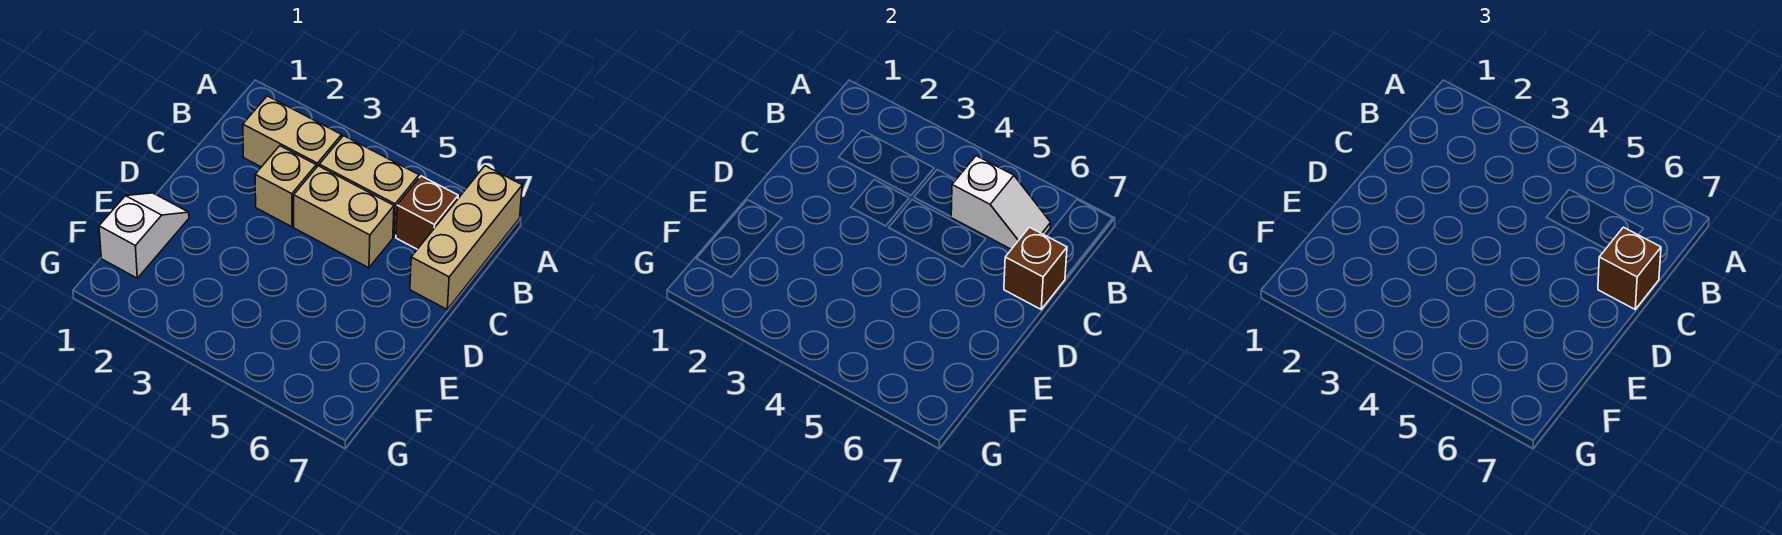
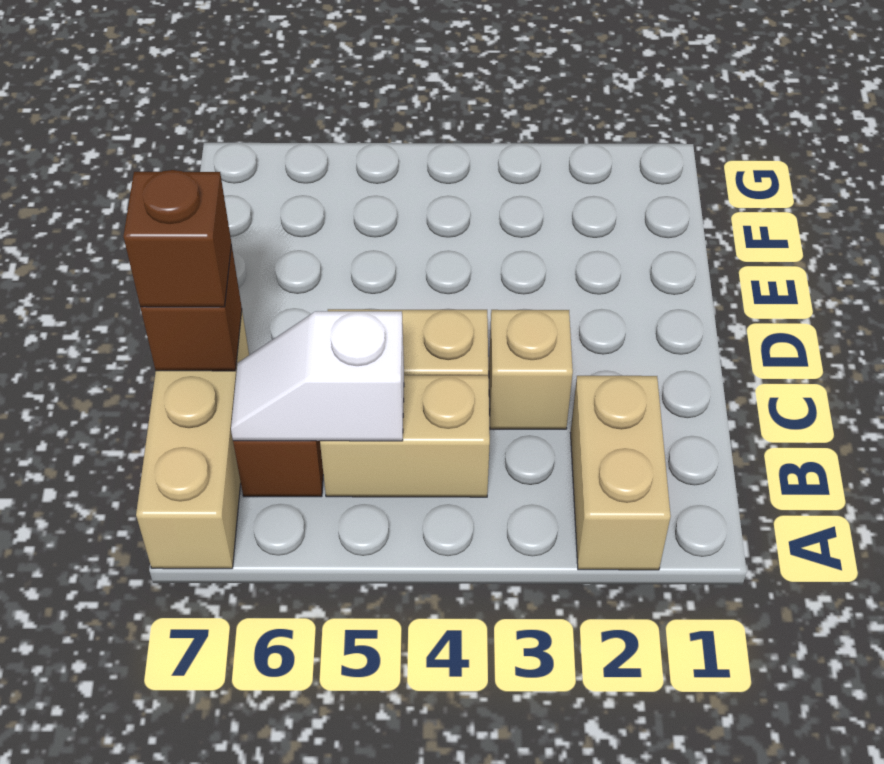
tan brick B2:B3 level 1 -> tan brick A2:B2 level 1
white slope E1:F1 level 1 top F -> none

